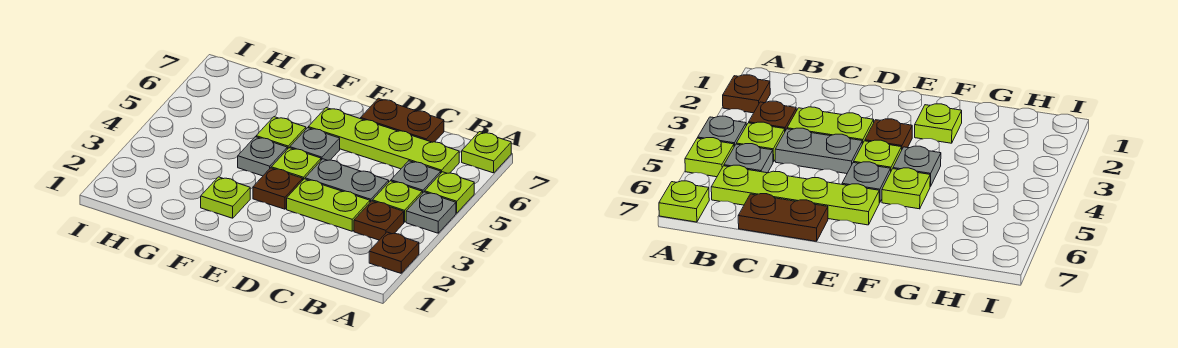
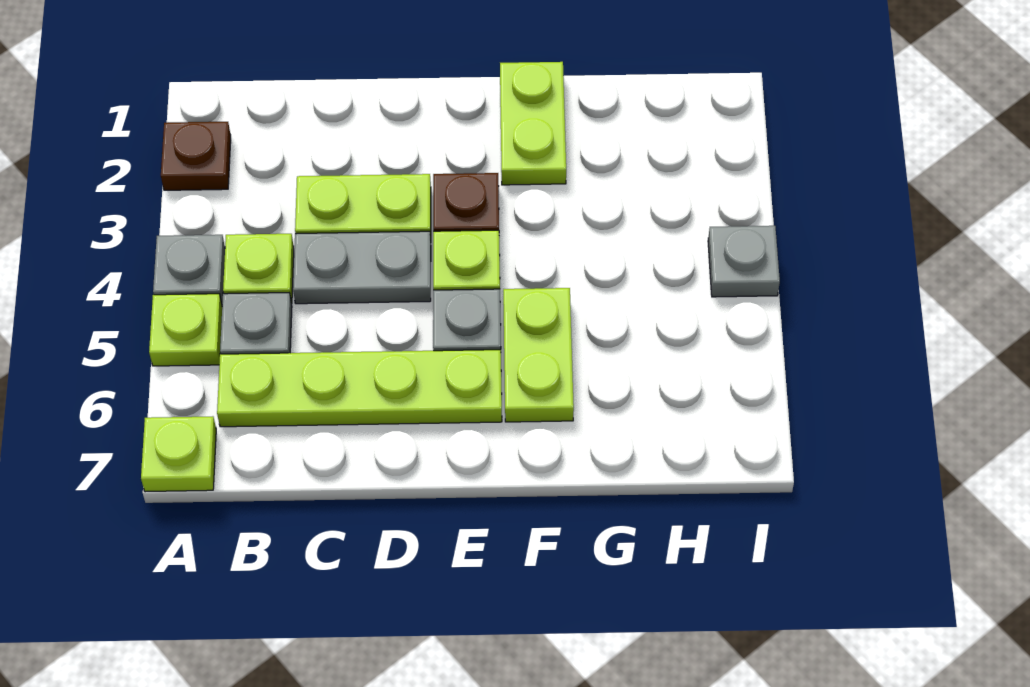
brown plate B3 level 1 -> none
brown plate C7:D7 level 1 -> none
lime plate F2 level 1 -> lime plate F1:F2 level 1
grey plate F4 level 1 -> grey plate I4 level 1
lime plate F5 level 1 -> lime plate F5:F6 level 1

